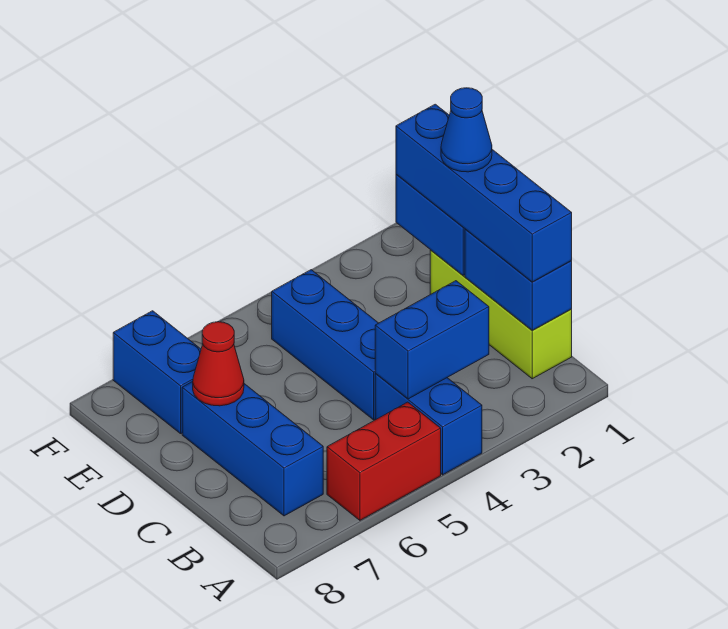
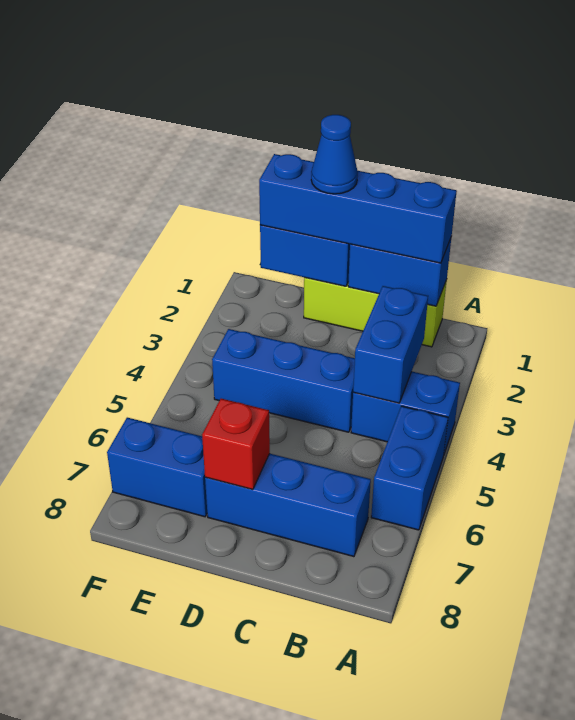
red brick A5:A6 level 1 -> blue brick A5:A6 level 1
red cone D7 level 2 -> red brick D7 level 2

